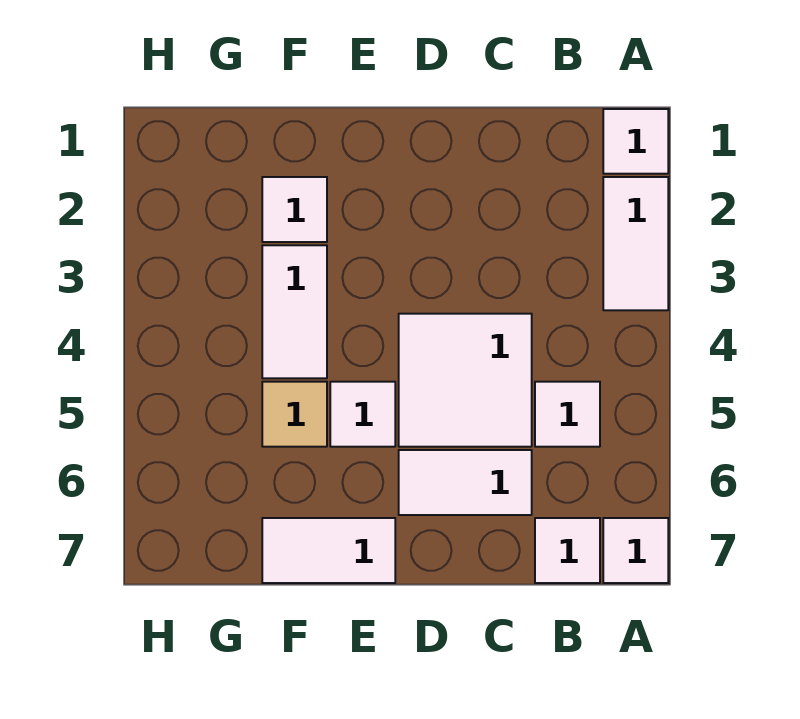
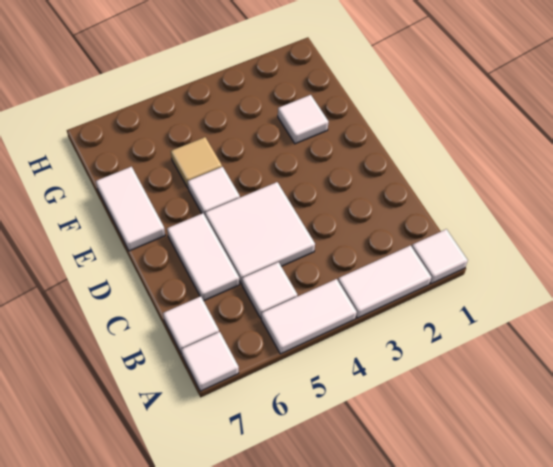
white tile F3:F4 level 1 -> white tile A4:A5 level 1

